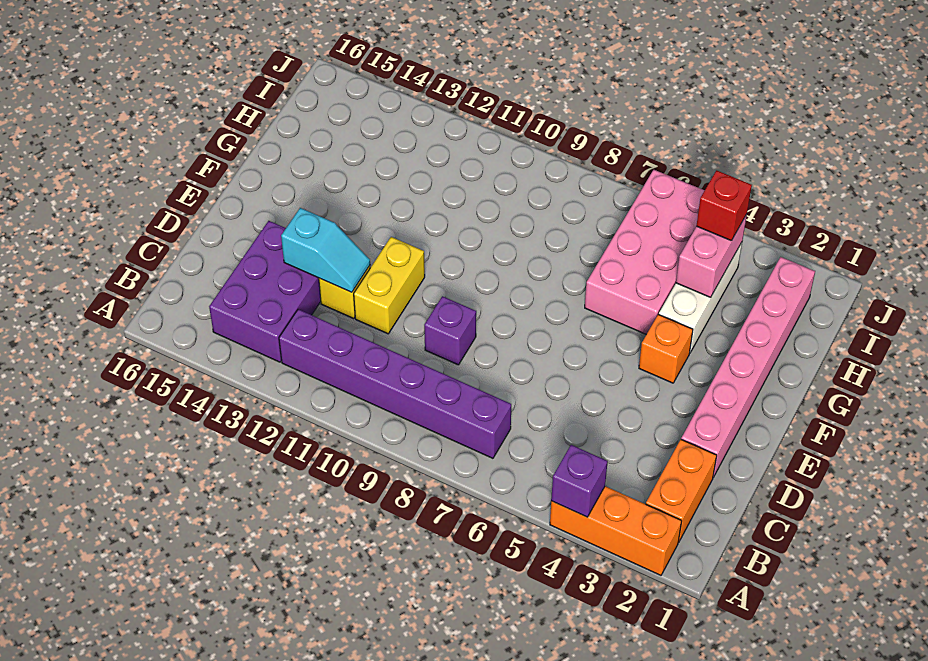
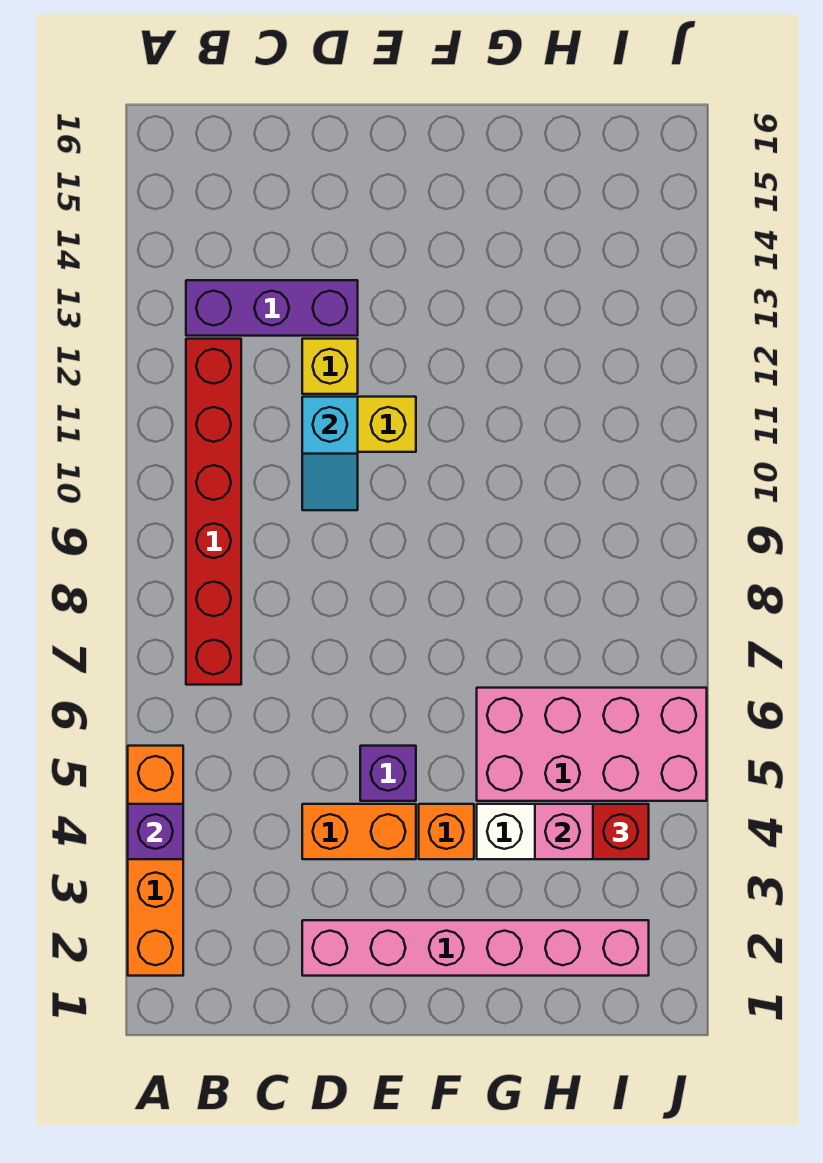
orange brick A2:A4 level 1 -> orange brick A2:A5 level 1
orange brick B2:C2 level 1 -> orange brick D4:E4 level 1
purple brick B7:B12 level 1 -> red brick B7:B12 level 1
purple brick B13:D14 level 1 -> purple brick B13:D13 level 1
purple brick D9 level 1 -> purple brick E5 level 1
cyan slope D12:D13 level 2 top 13 -> cyan slope D10:D11 level 2 top 11

